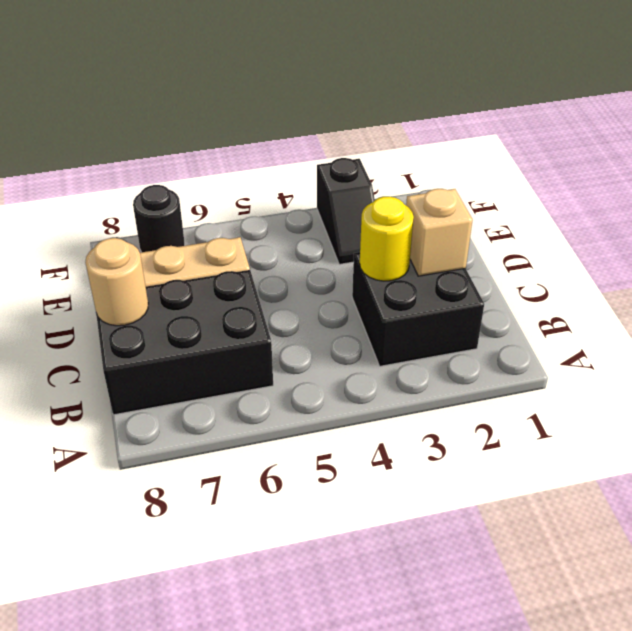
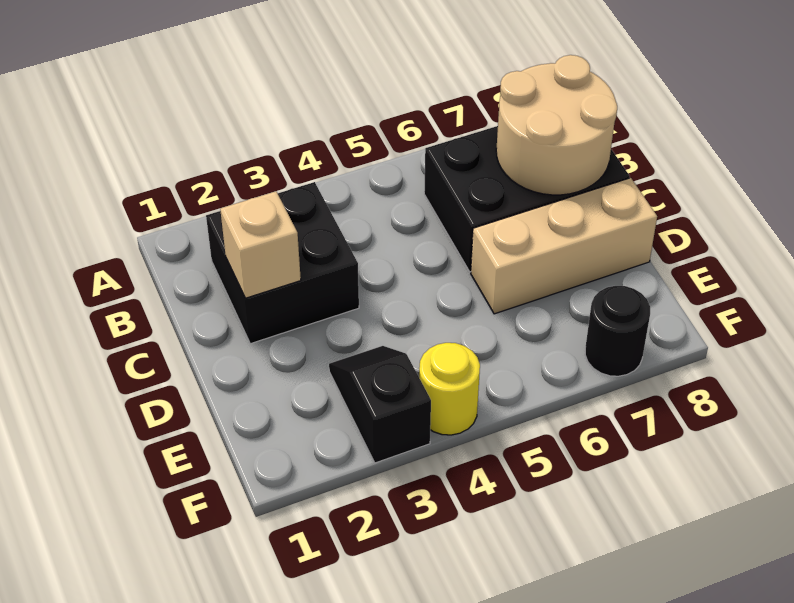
yellow round brick C3 level 2 -> yellow round brick F4 level 1
tan round brick C8 level 2 -> tan round brick B7:C8 level 2

